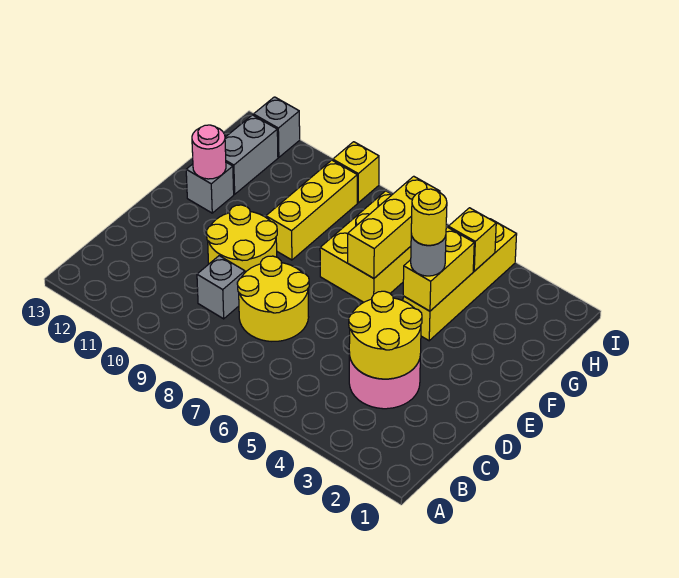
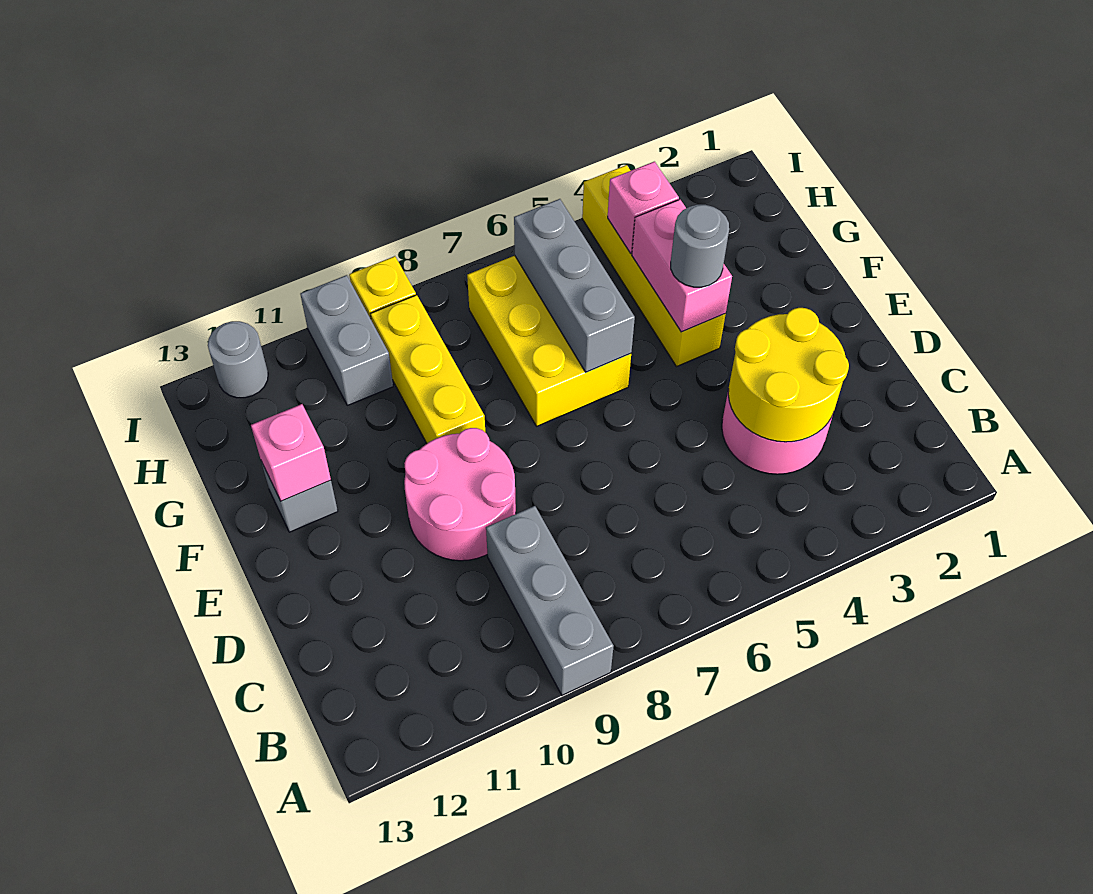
yellow round brick C7:D8 level 1 -> none
grey brick C9 level 1 -> grey brick A9:C9 level 1
yellow round brick D9:E10 level 1 -> pink round brick D9:E10 level 1
yellow brick F4:G4 level 2 -> pink brick F4:G4 level 2
yellow round brick F4 level 4 -> none
yellow brick F6:H6 level 2 -> grey brick F6:H6 level 2
pink round brick F12 level 2 -> pink brick F12 level 2
grey brick G12:H12 level 1 -> grey brick H10:I10 level 1
yellow brick H4 level 2 -> pink brick H4 level 2
grey brick I12 level 1 -> grey round brick I12 level 1

